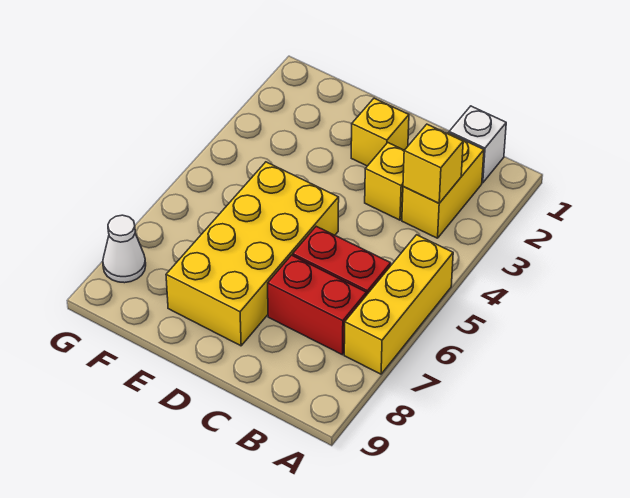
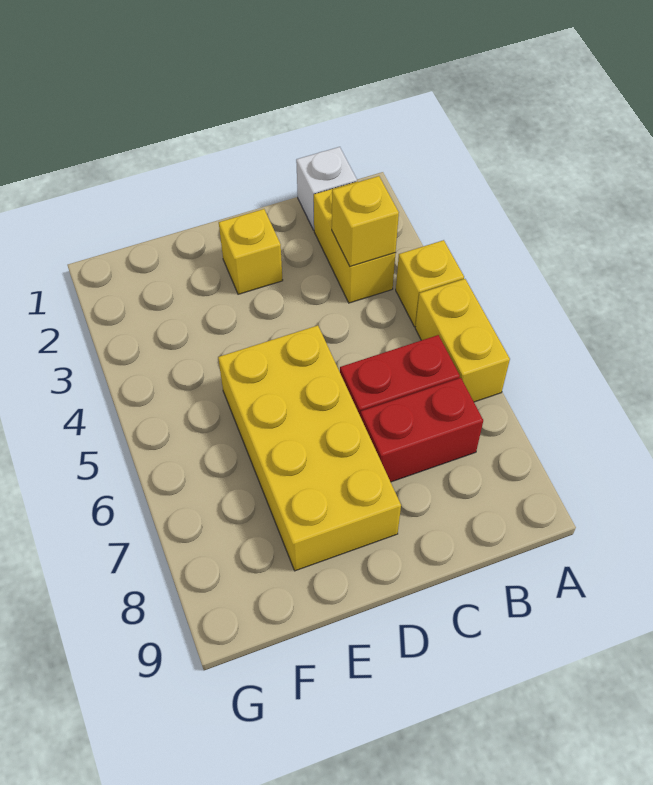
yellow brick A5:A7 level 1 -> yellow brick A5:A6 level 1
yellow brick C3 level 1 -> yellow brick A4 level 1
white cone G8 level 1 -> none

